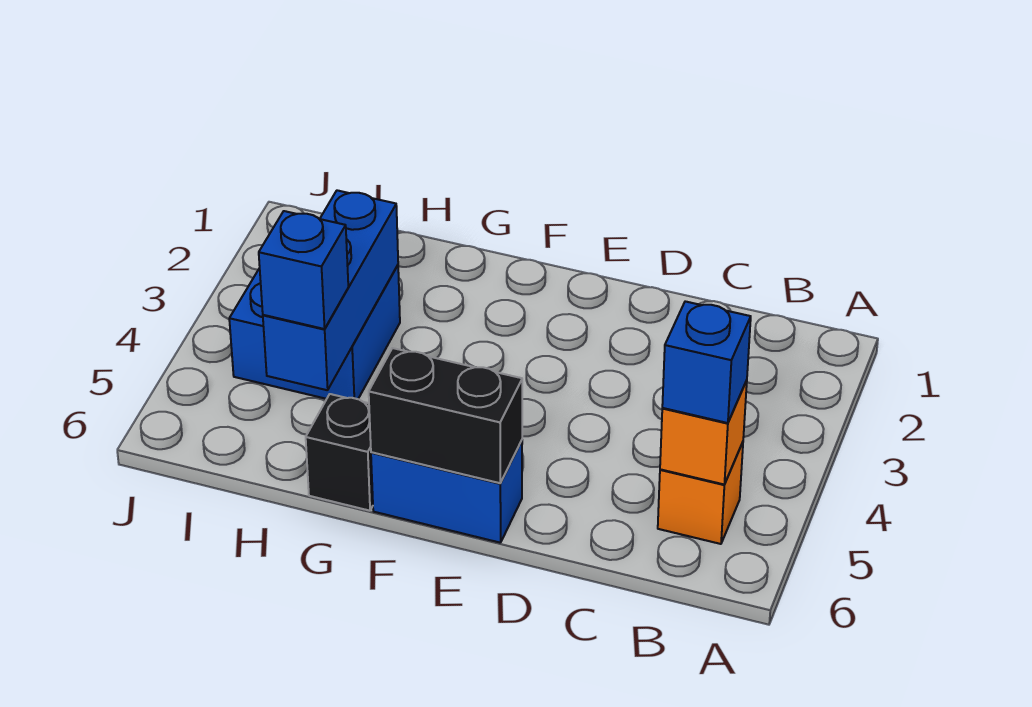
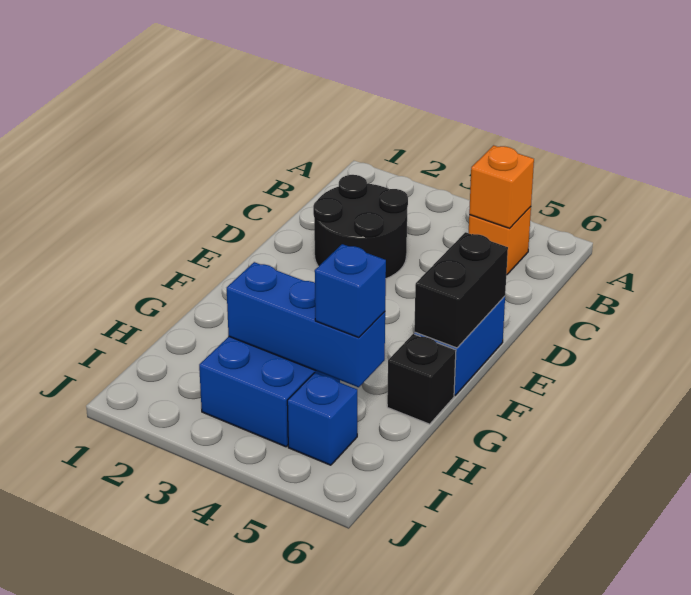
blue brick B5 level 3 -> blue brick I5 level 1
none -> black round brick C2:D3 level 1

